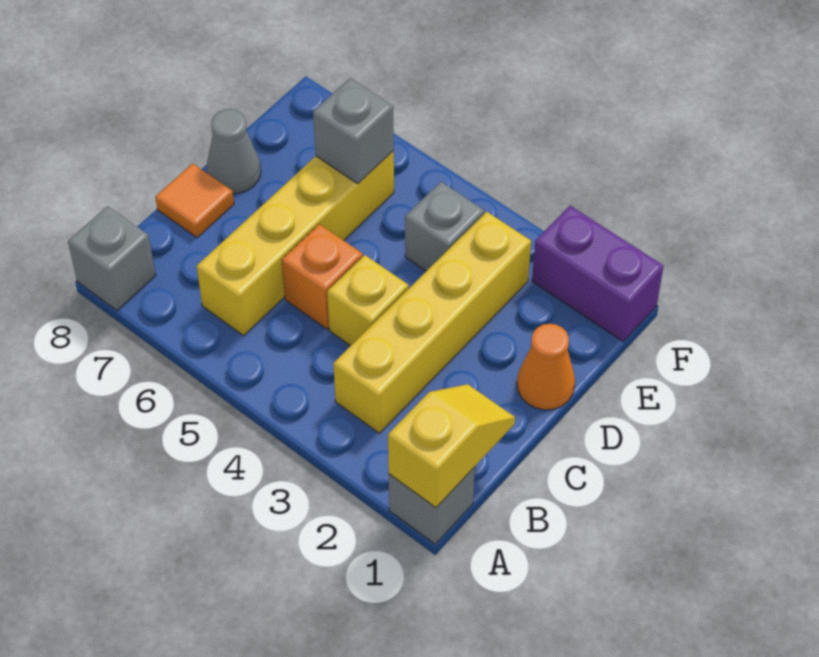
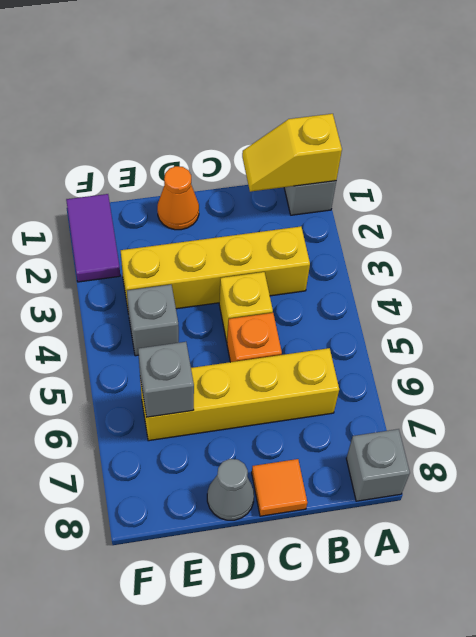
purple brick F1:F2 level 1 -> purple tile F1:F2 level 1

